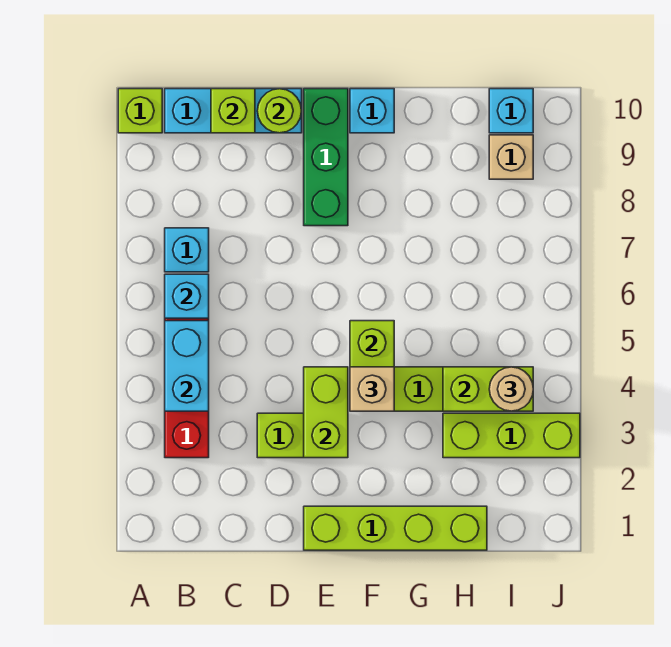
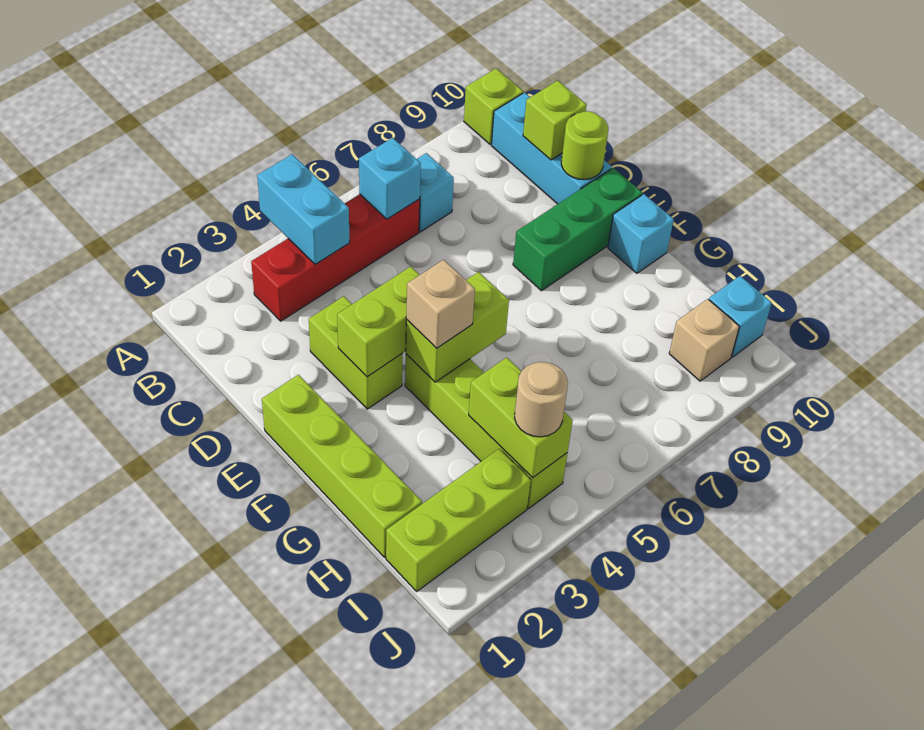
cyan brick B4:B5 level 2 -> cyan brick A4:B4 level 2
lime brick H3:J3 level 1 -> lime brick I1:I3 level 1

